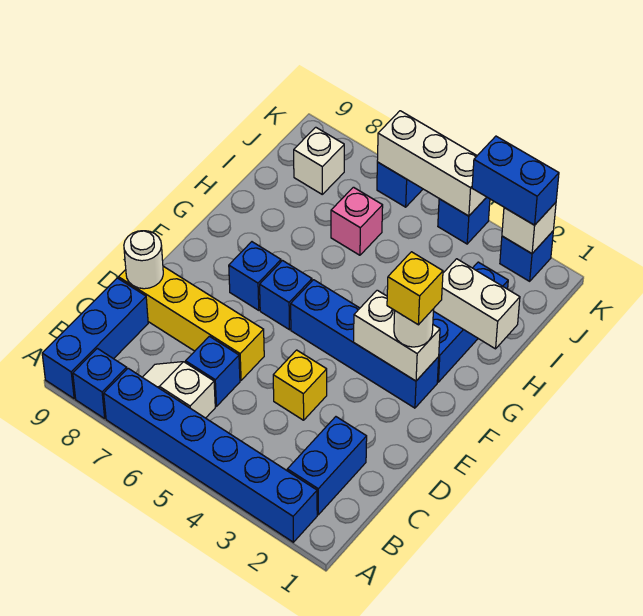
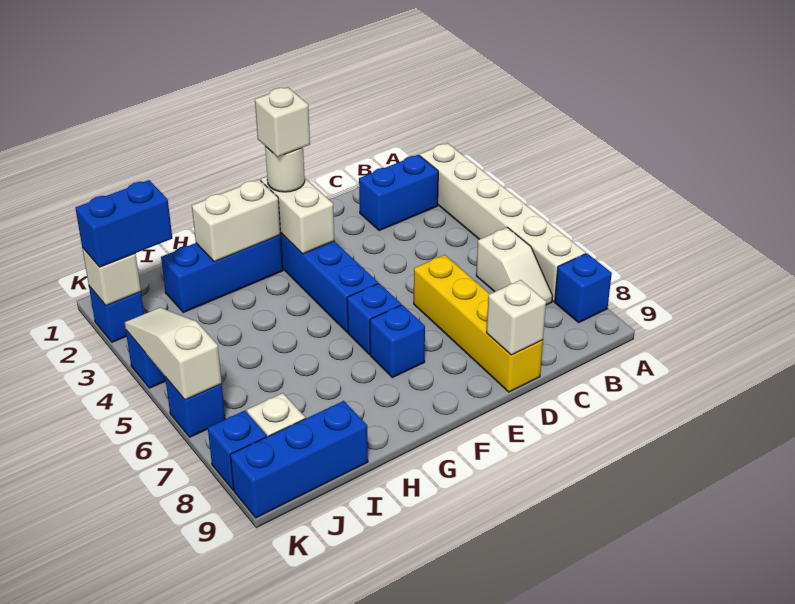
blue brick A2:A7 level 1 -> white brick A2:A7 level 1
blue brick A9:C9 level 1 -> blue brick I9:K9 level 1
blue brick C6 level 1 -> blue brick K8 level 1
yellow brick D4 level 1 -> none
white round brick D9 level 2 -> white brick D9 level 2
yellow brick F2 level 4 -> white brick F2 level 4
white brick H1:H2 level 2 -> white brick G2:H2 level 2
pink brick I6 level 1 -> none
blue brick K2:K3 level 3 -> blue brick J2:K2 level 3
white brick K4:K6 level 2 -> white slope K4:K6 level 2 top 6

